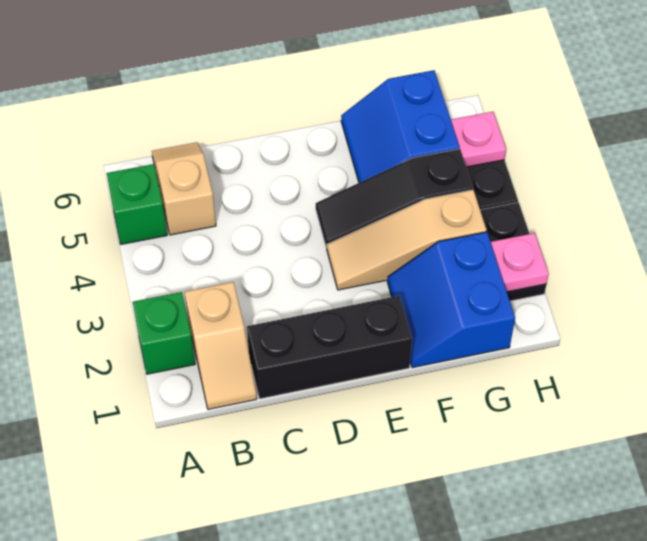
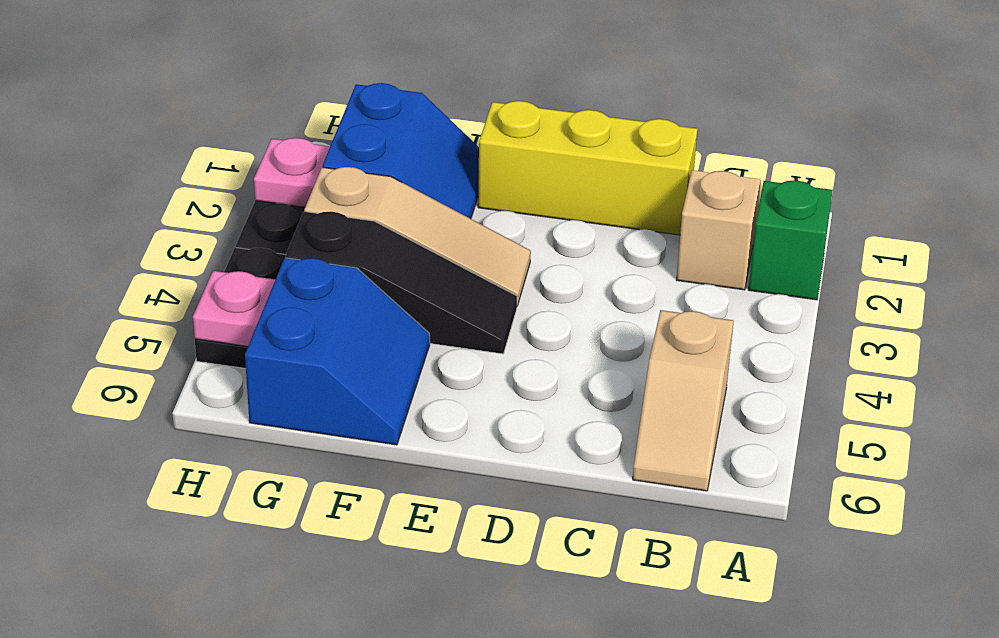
green brick A5 level 1 -> none
black brick C1:E1 level 1 -> yellow brick C1:E1 level 1

